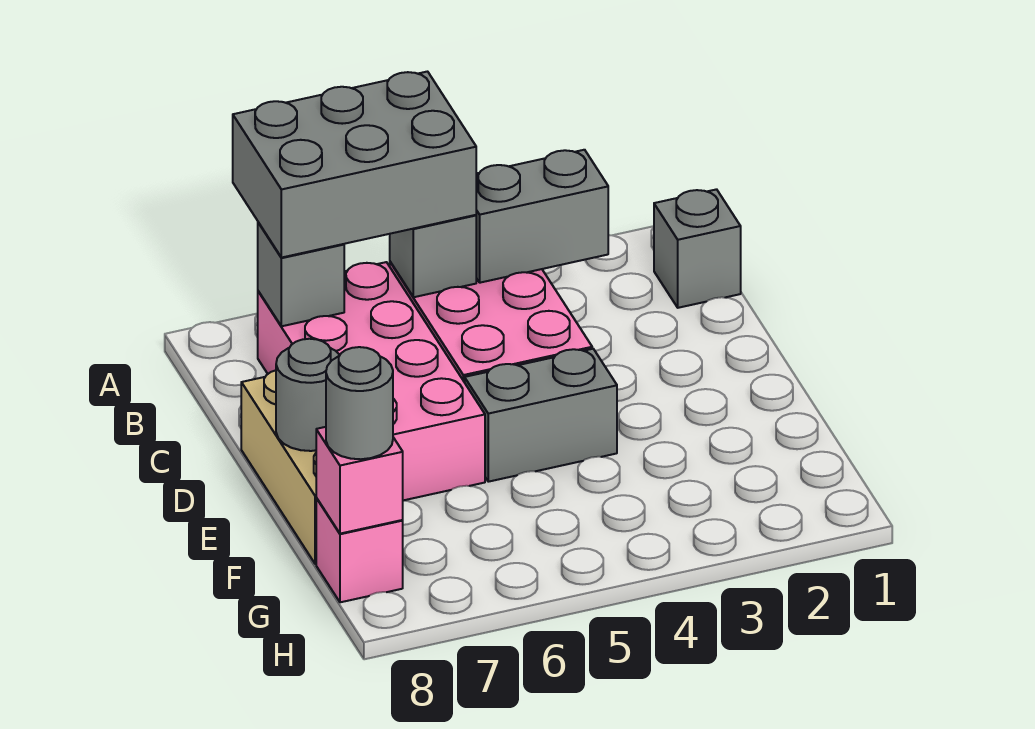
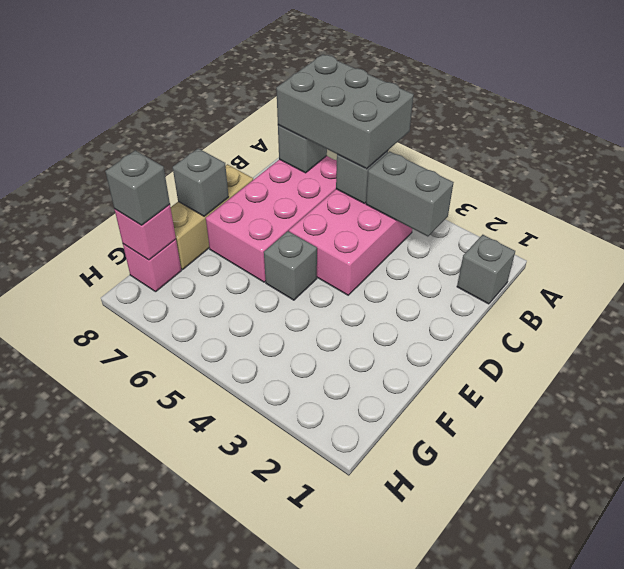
grey brick E4:E5 level 1 -> grey brick E5 level 1
grey round brick E8 level 2 -> grey brick E8 level 2
grey round brick G8 level 3 -> grey brick G8 level 3

